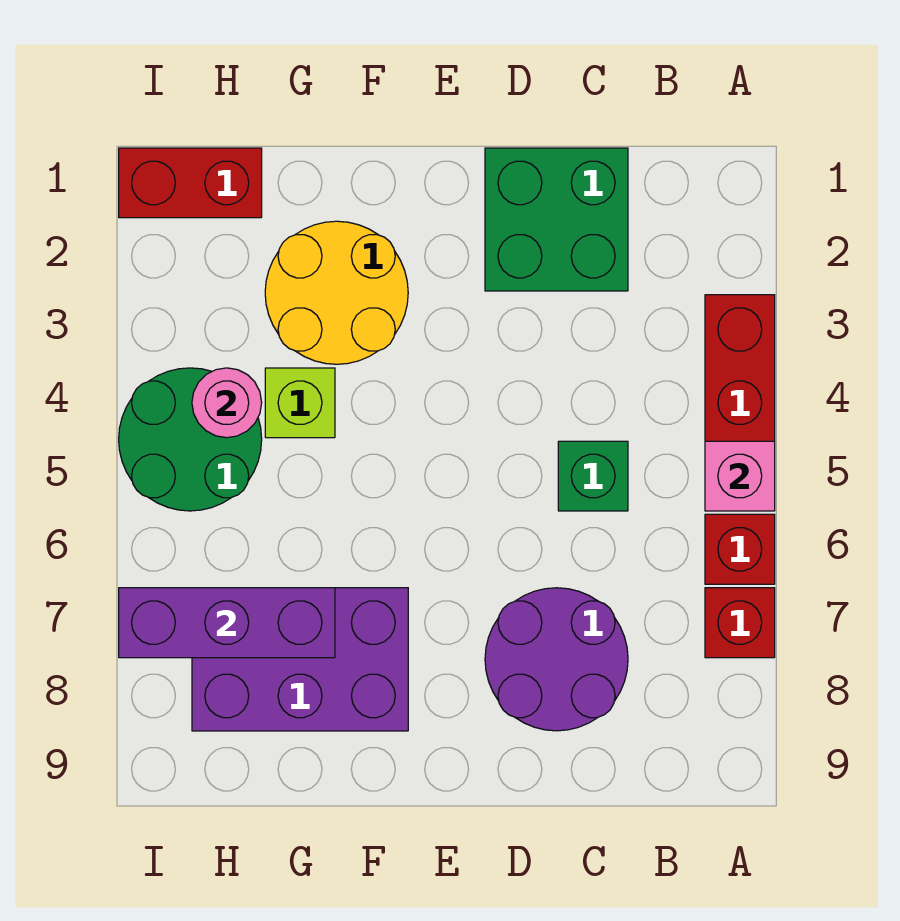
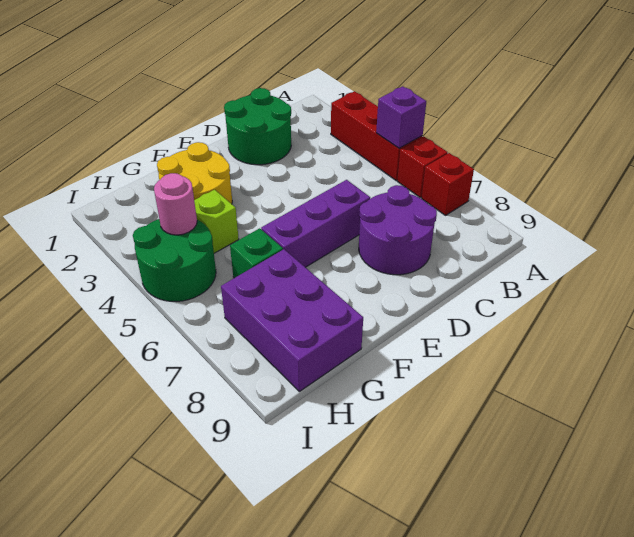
pink brick A5 level 2 -> purple brick A5 level 2
green brick C1:D2 level 1 -> green round brick C1:D2 level 1
green brick C5 level 1 -> green brick G6 level 1
purple brick F7:H8 level 1 -> purple brick G7:H9 level 1
purple brick G7:I7 level 2 -> purple brick D6:F6 level 1
red brick H1:I1 level 1 -> none

